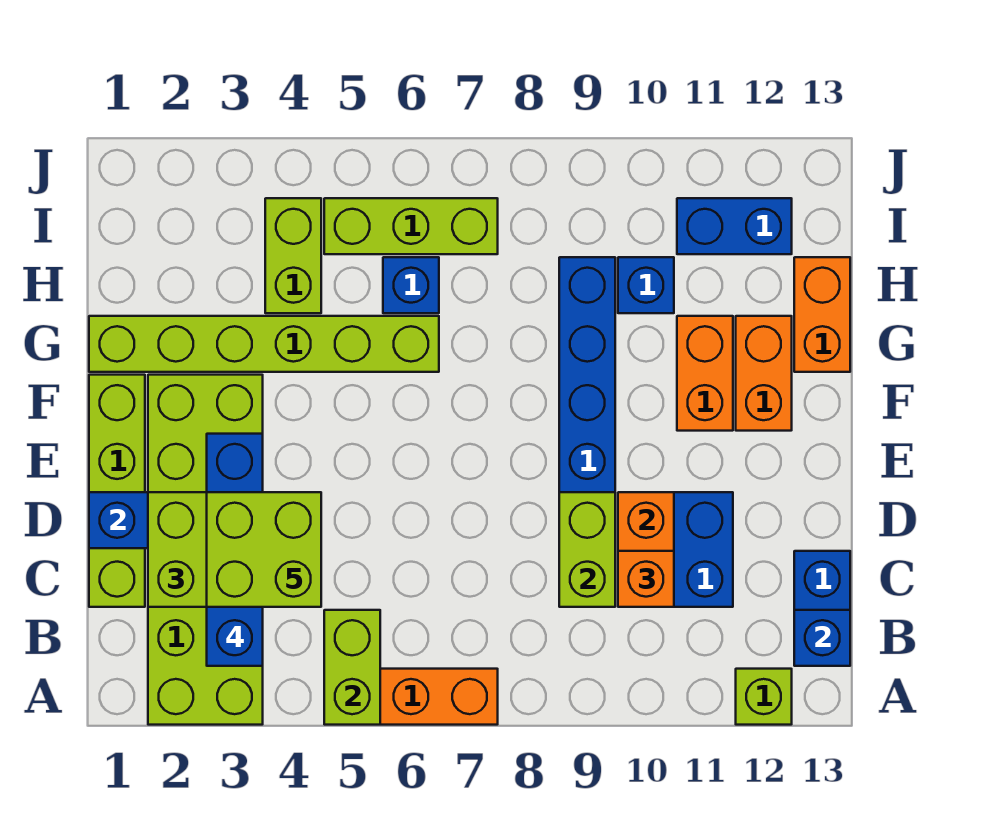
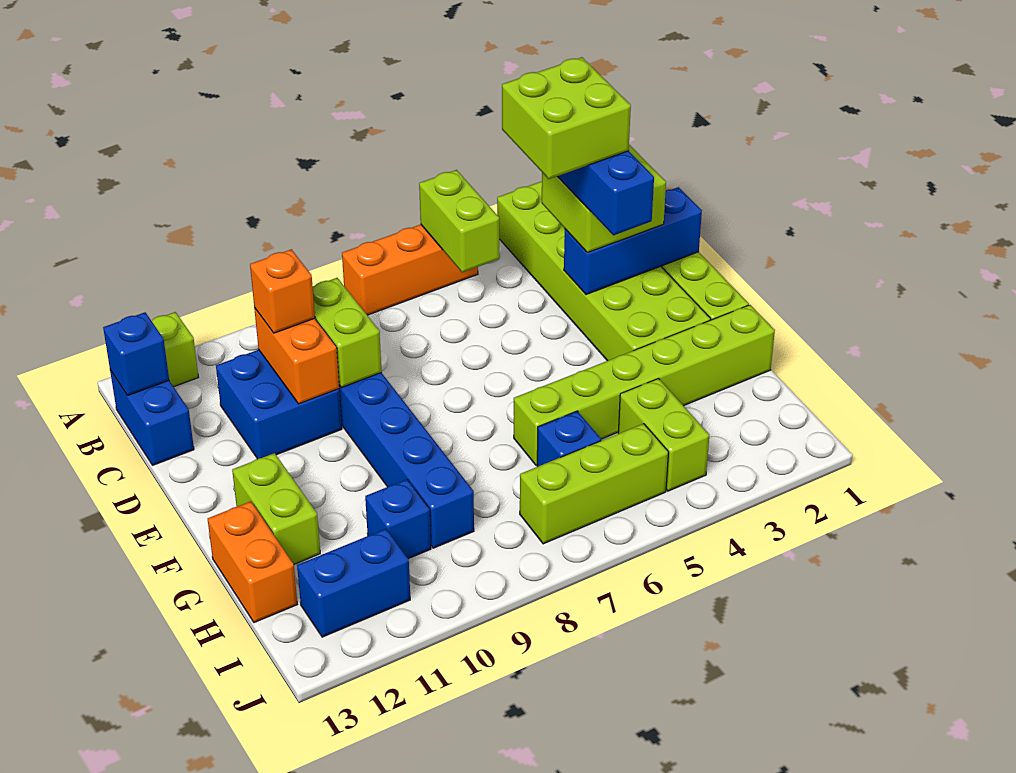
orange brick F11:G11 level 1 -> none
orange brick F12:G12 level 1 -> lime brick F12:G12 level 1

